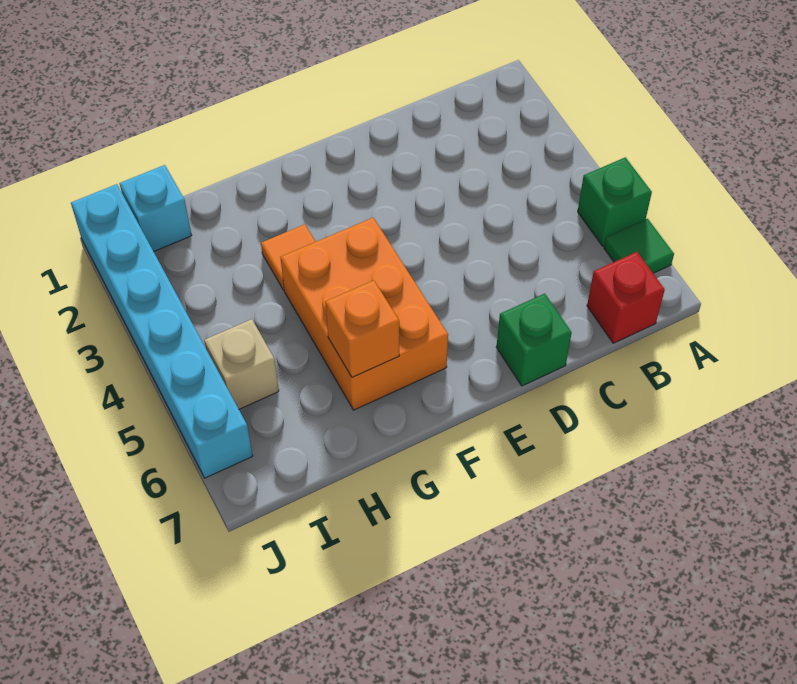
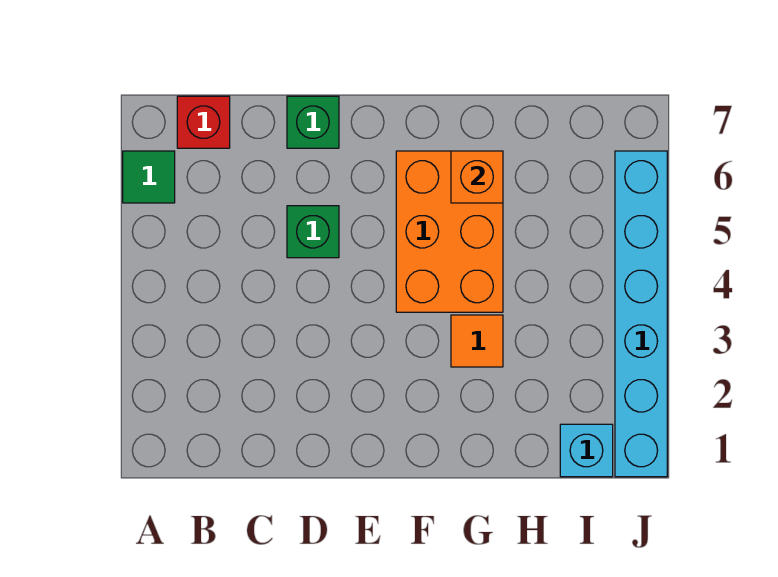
green brick A5 level 1 -> green brick D5 level 1
tan brick I5 level 1 -> none

